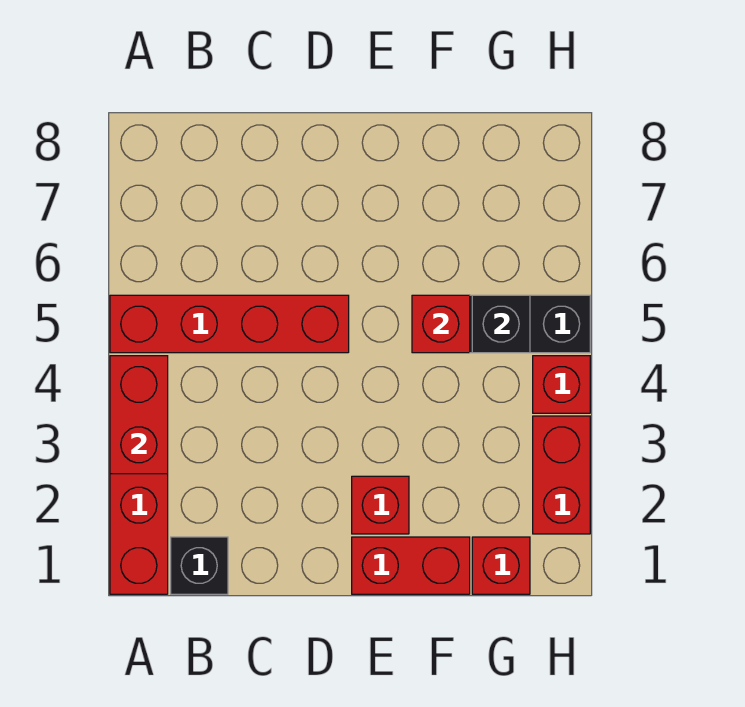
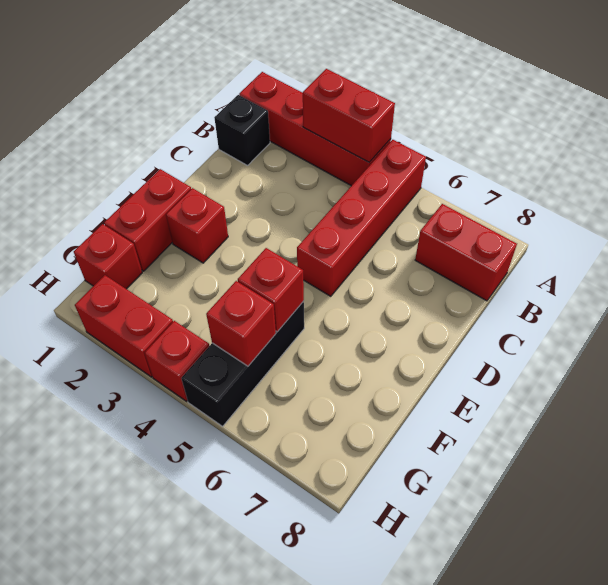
none -> red brick B7:B8 level 1
black brick G5 level 2 -> red brick G5 level 2

